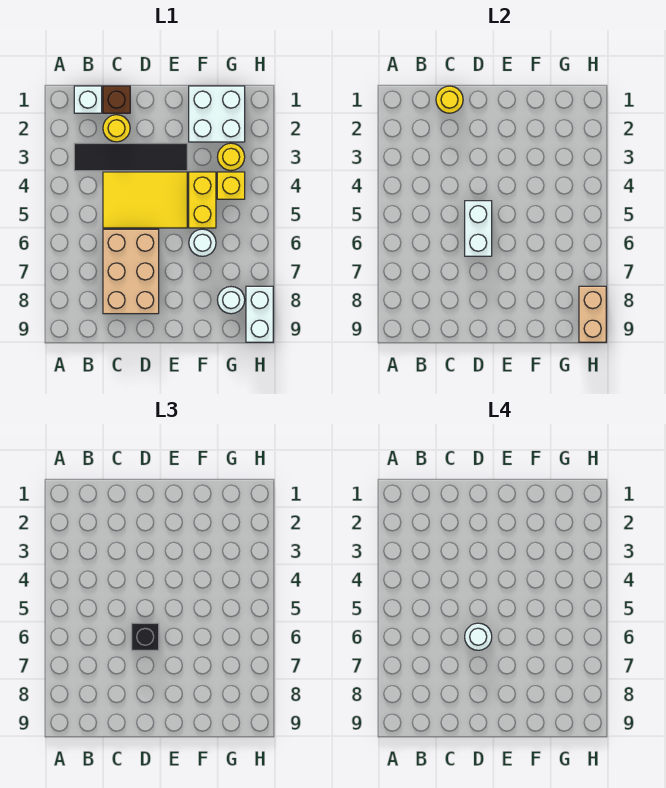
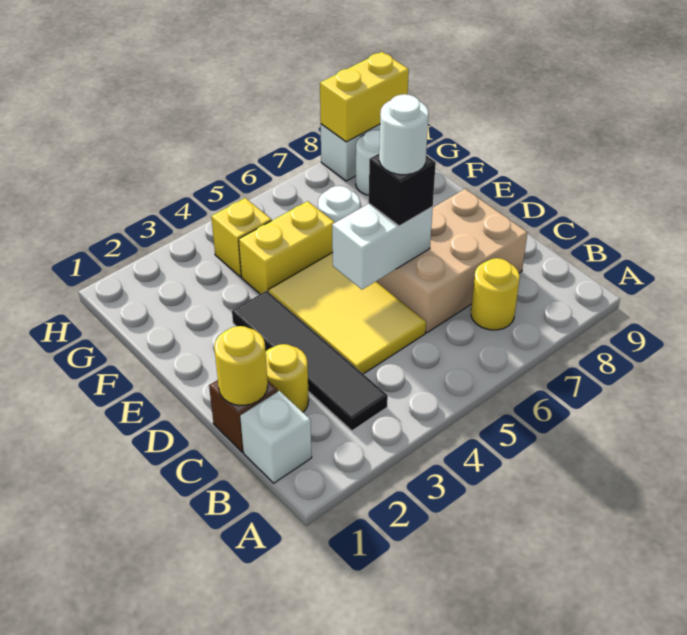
white brick F1:G2 level 1 -> none
yellow round brick G3 level 1 -> yellow round brick B7 level 1
tan brick H8:H9 level 2 -> yellow brick H8:H9 level 2

